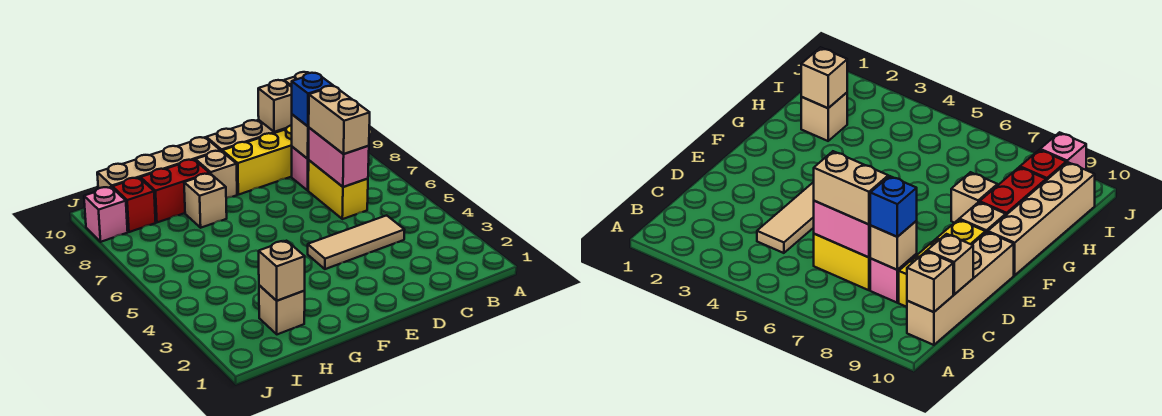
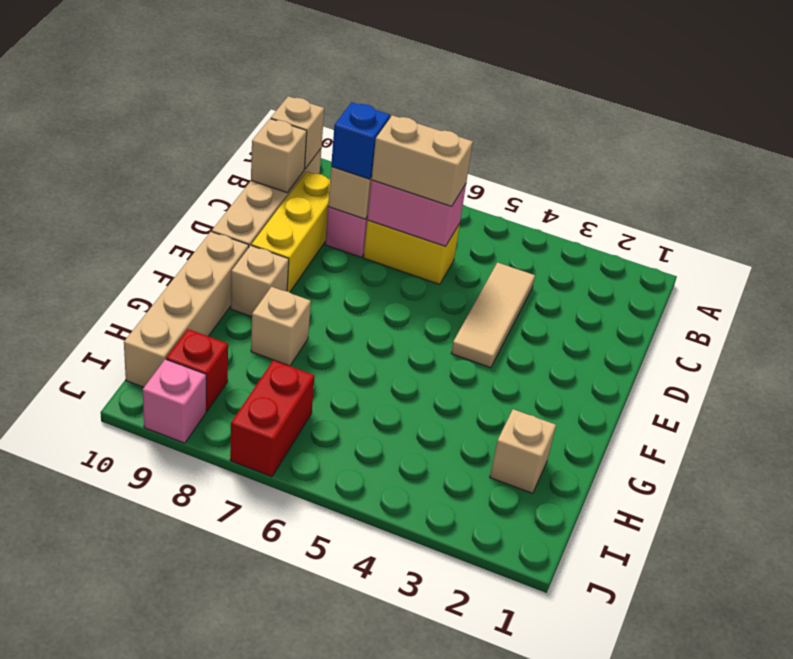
red brick G9:H9 level 1 -> red brick I7:J7 level 1
tan brick H2 level 2 -> none

